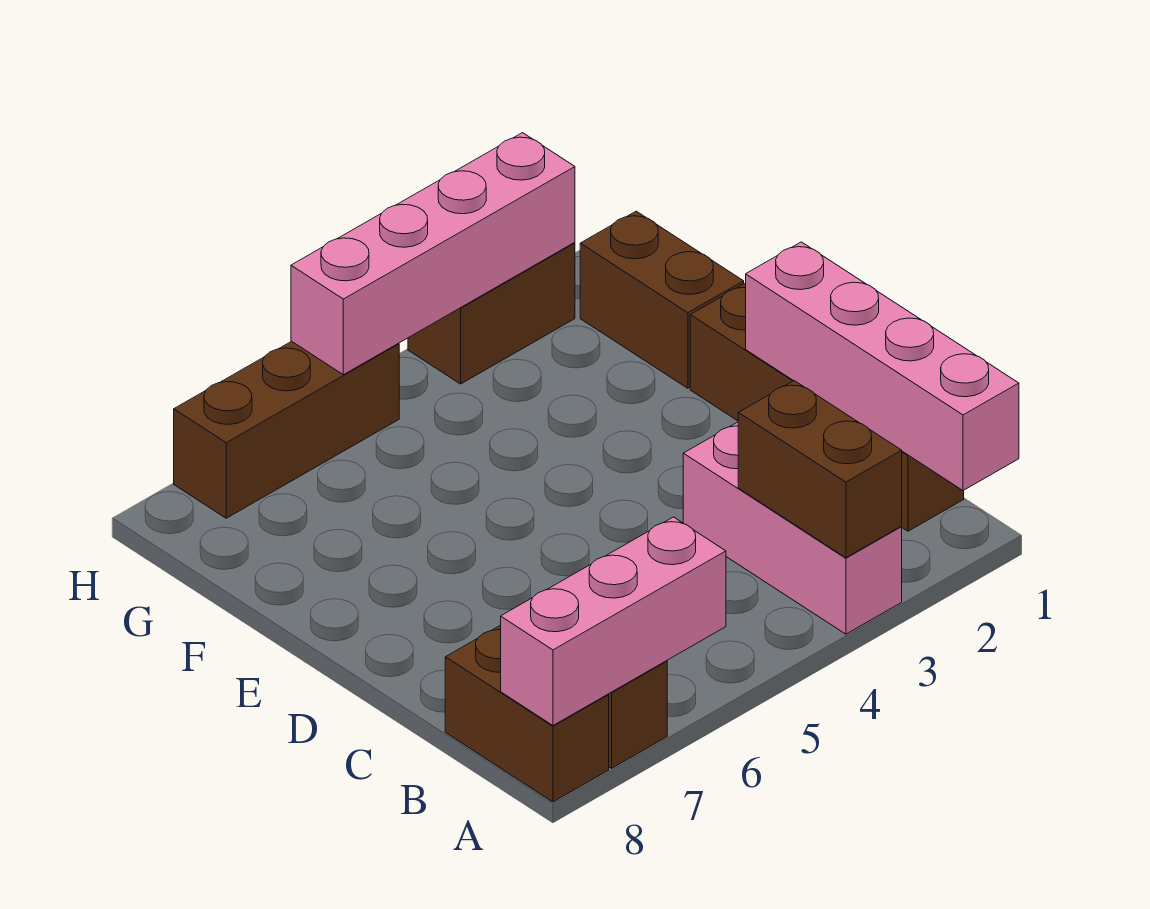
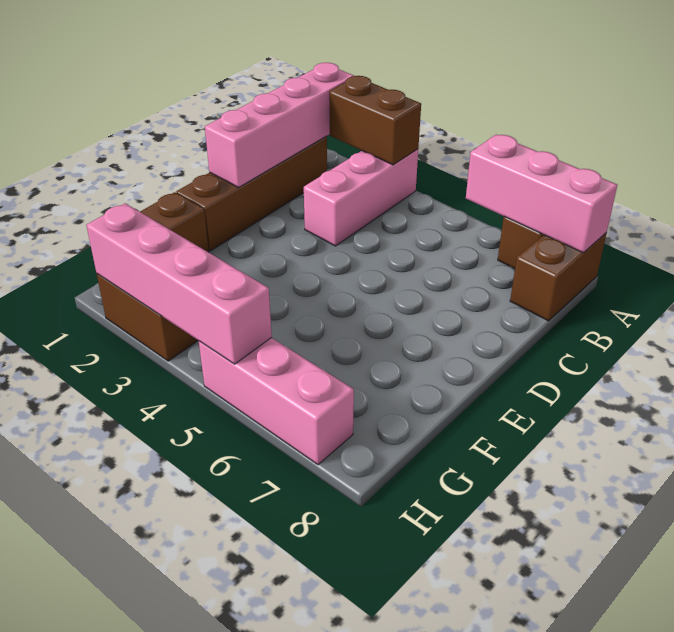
brown brick A3:B3 level 2 -> brown brick A2:A3 level 2
brown brick H5:H7 level 1 -> pink brick H5:H7 level 1

